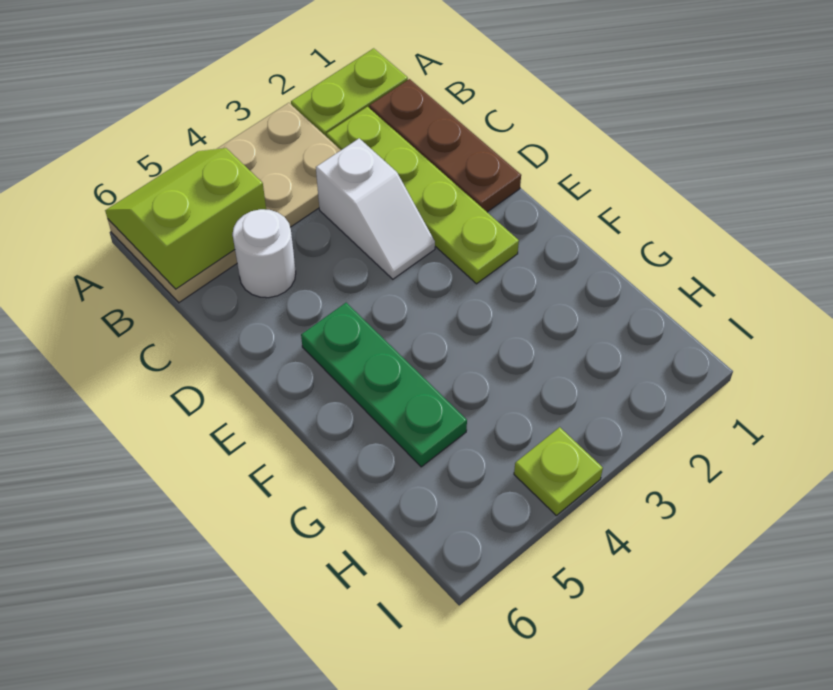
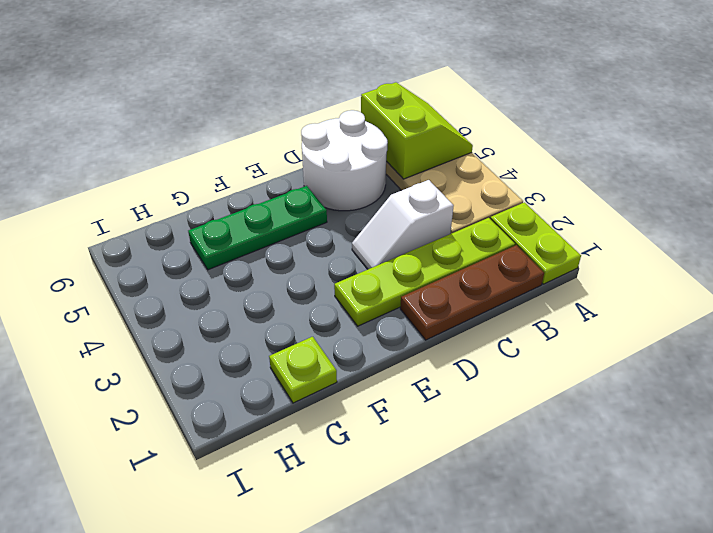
white round brick C5 level 1 -> white round brick C5:D6 level 1
lime plate I4 level 1 -> lime plate G1 level 1

